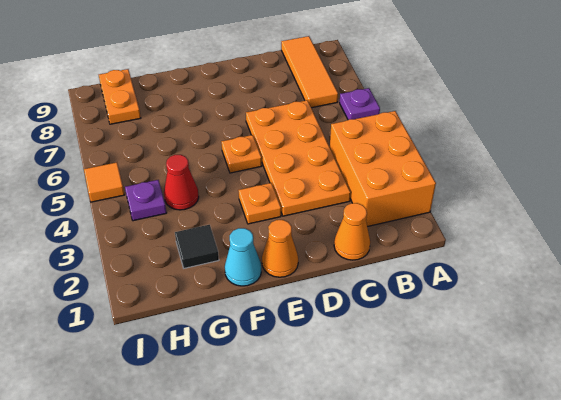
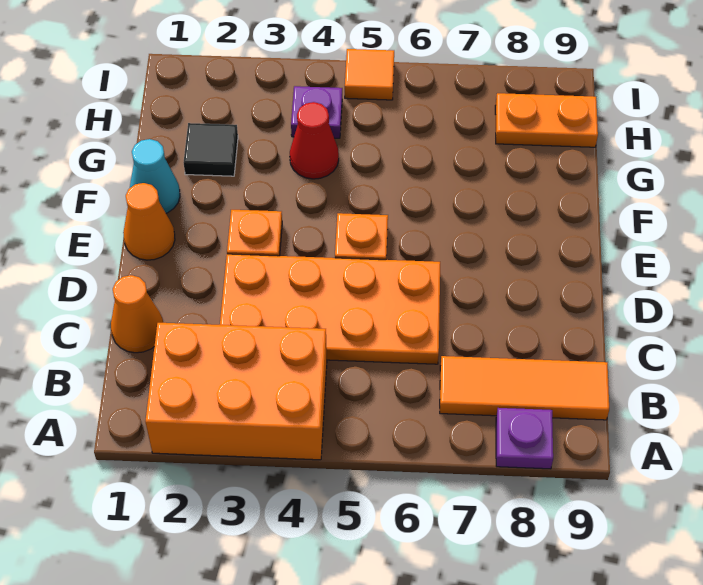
purple plate A6 level 1 -> purple plate A8 level 1

